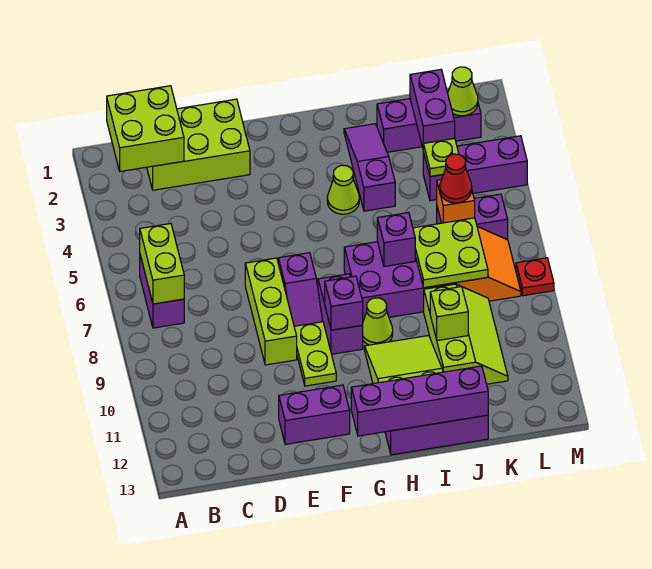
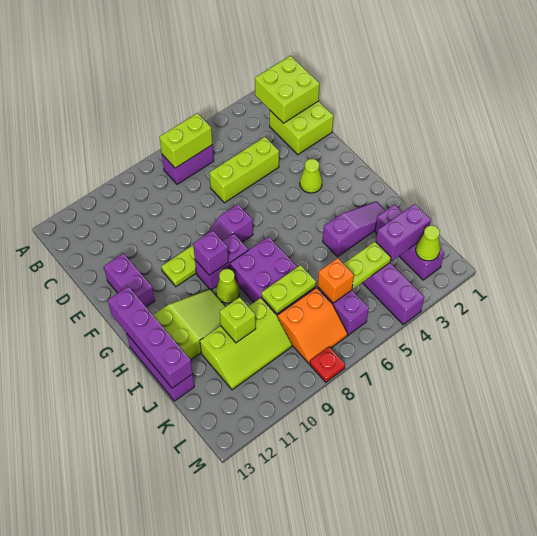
lime brick C1:E2 level 1 -> lime brick C1:D2 level 1
lime brick E7:E9 level 1 -> lime brick D4:D6 level 1
lime cone H4 level 1 -> lime cone F3 level 1
purple brick I7 level 2 -> none
lime plate J7:K8 level 2 -> lime plate J7:J8 level 2
lime plate K4 level 2 -> lime plate K4:K5 level 2
red cone K6 level 3 -> none

